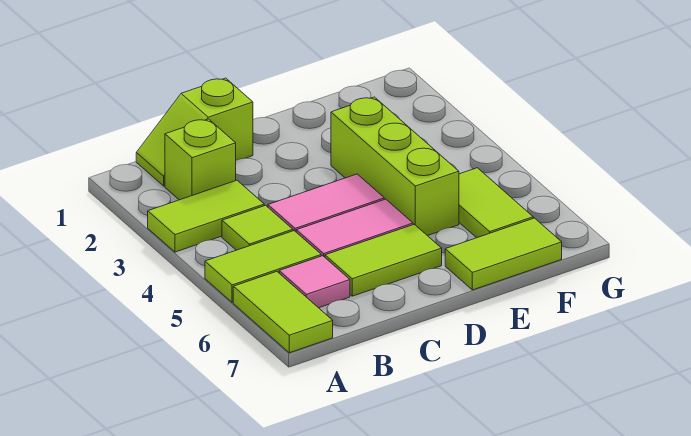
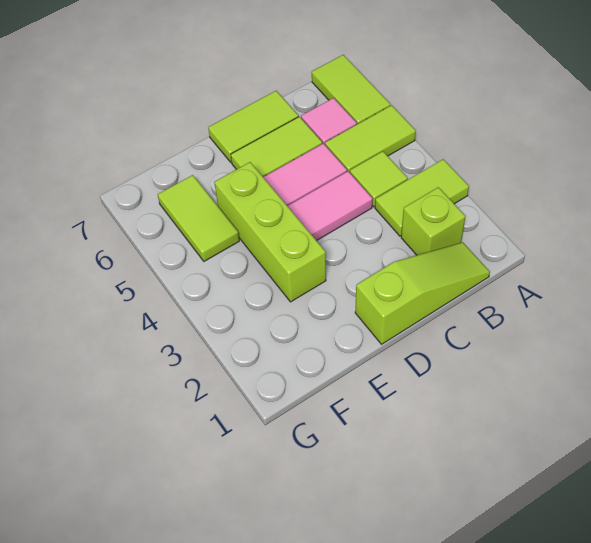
lime slope B1:C1 level 1 top C -> lime slope B1:D1 level 1 top D
lime tile E7:F7 level 1 -> lime tile C7:D7 level 1

